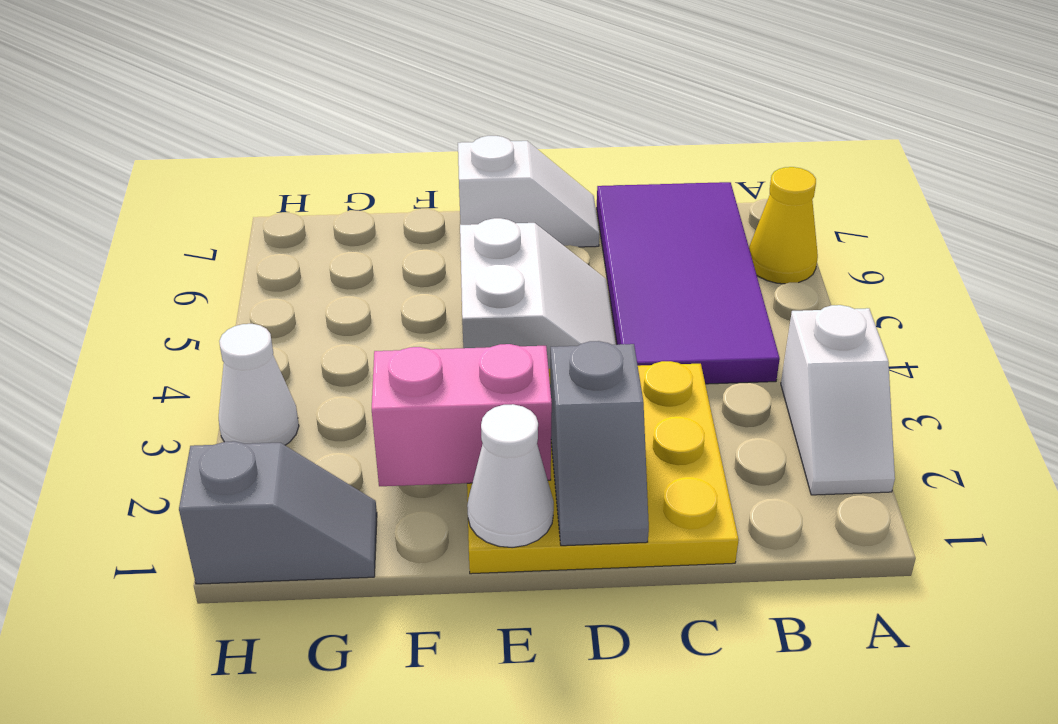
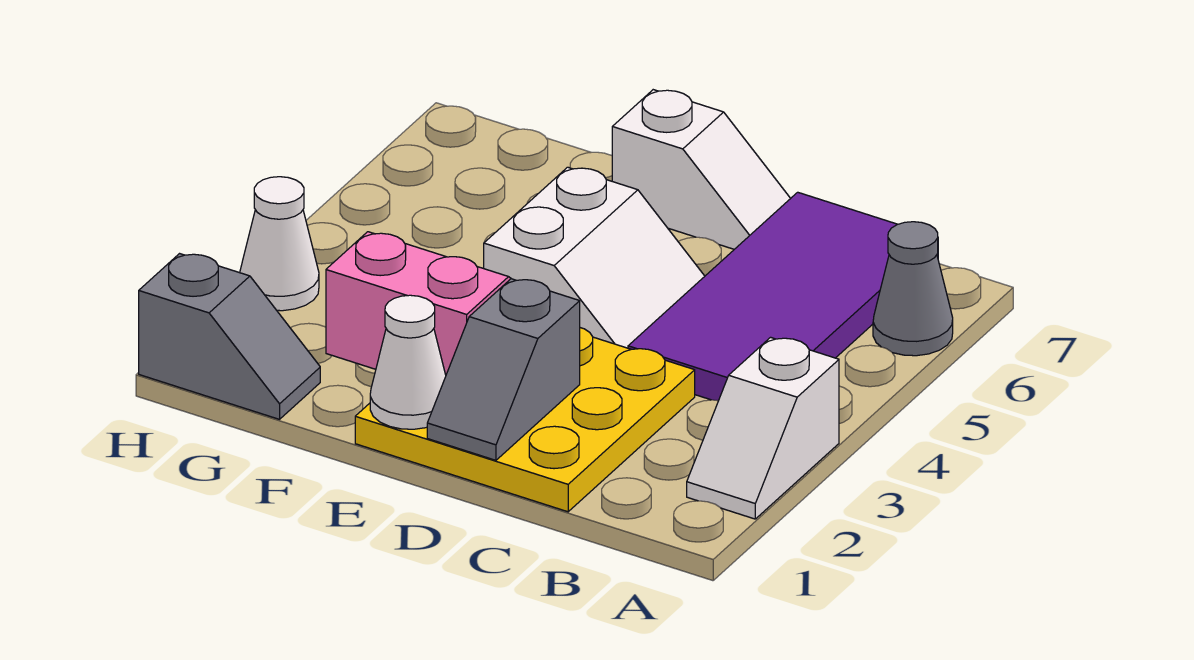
yellow cone A6 level 1 -> grey cone A6 level 1

